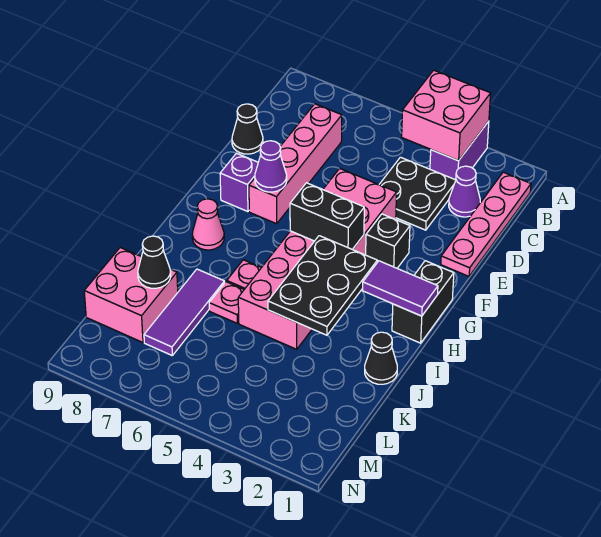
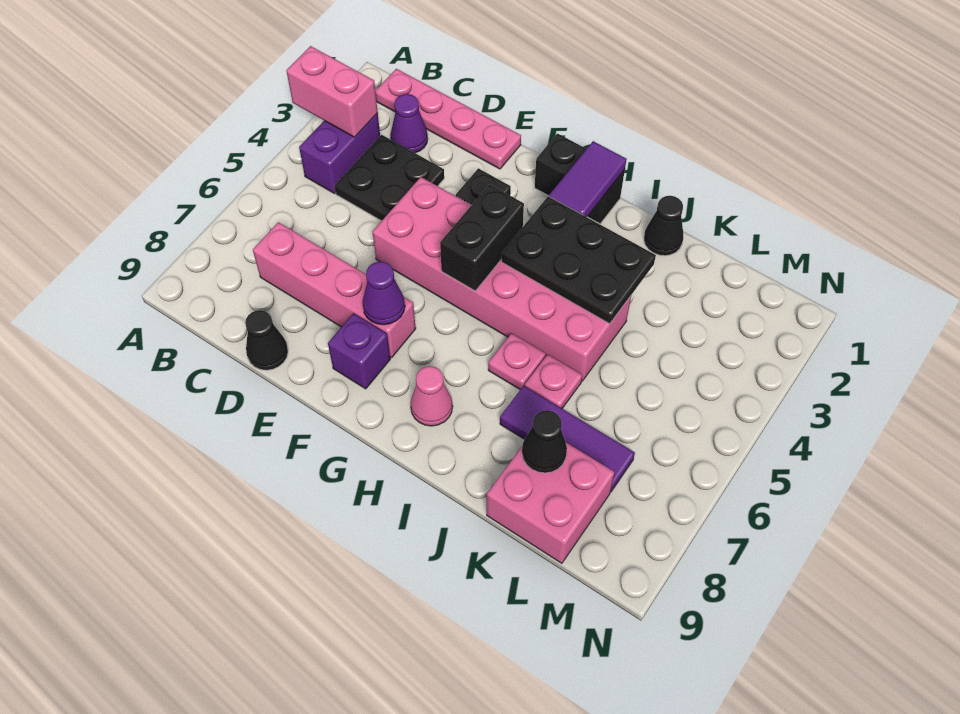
purple brick A3:B3 level 1 -> purple brick B3:B4 level 1
pink brick A3:B4 level 2 -> pink brick A3:B3 level 2

